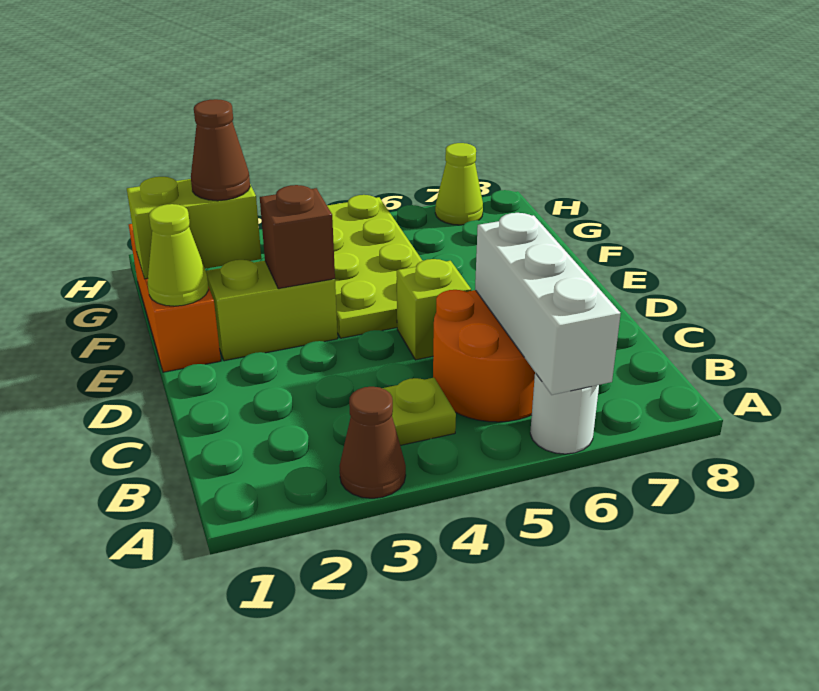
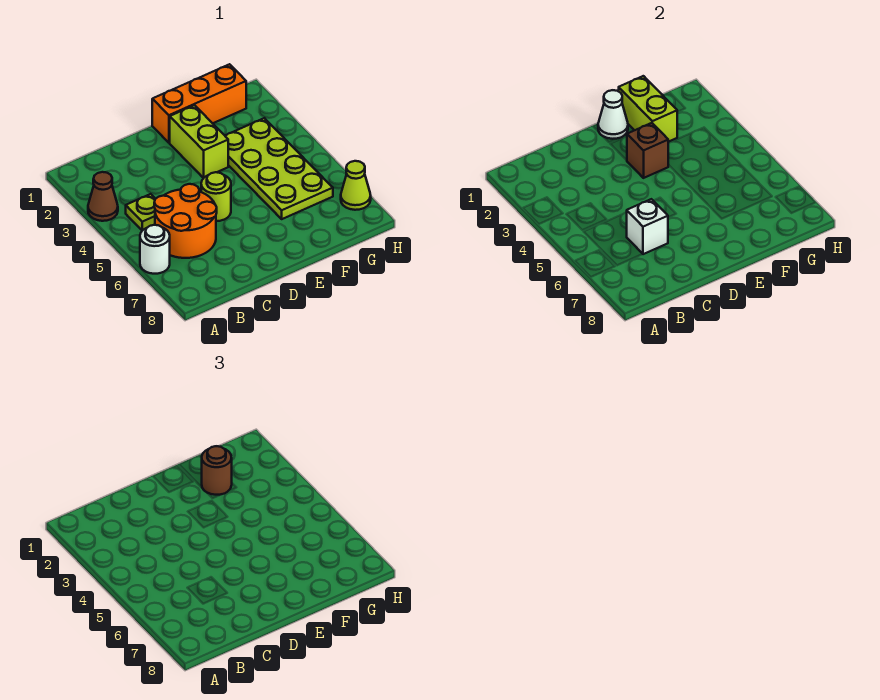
white brick A6:C6 level 2 -> white brick C6 level 2
lime brick D5 level 1 -> lime round brick D5 level 1
lime cone E1 level 2 -> white cone E1 level 2
lime plate E4:H5 level 1 -> lime plate F3:G6 level 1
brown cone F2 level 3 -> brown round brick F2 level 3

